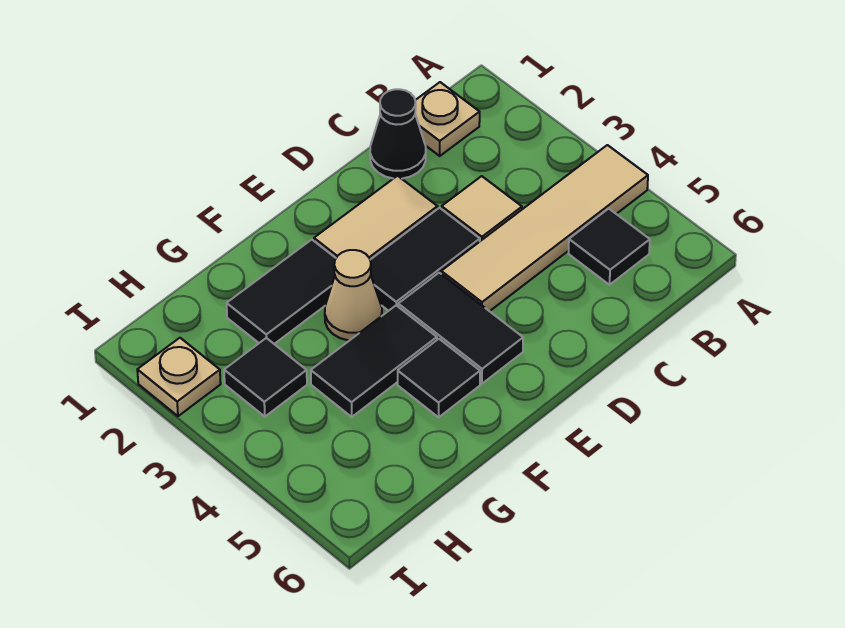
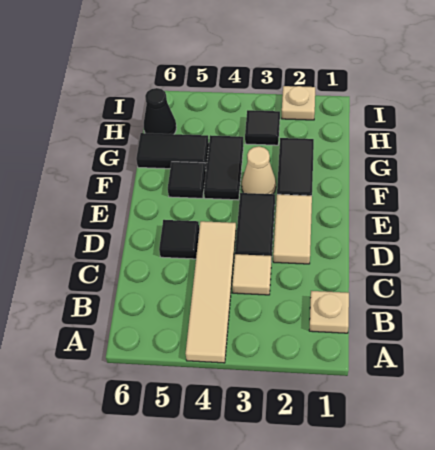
black tile B5 level 1 -> black tile D5 level 1
black cone C1 level 1 -> black cone H6 level 1
black tile E4:E5 level 1 -> black tile G5:G6 level 1

